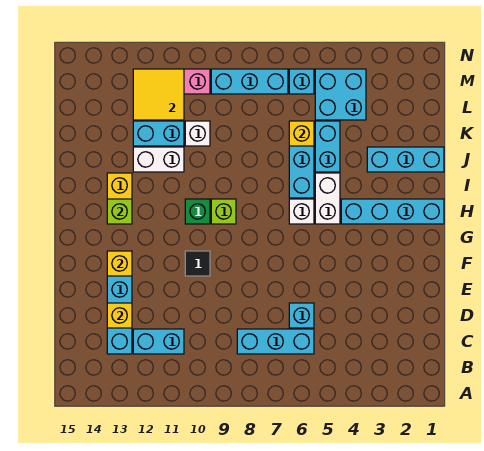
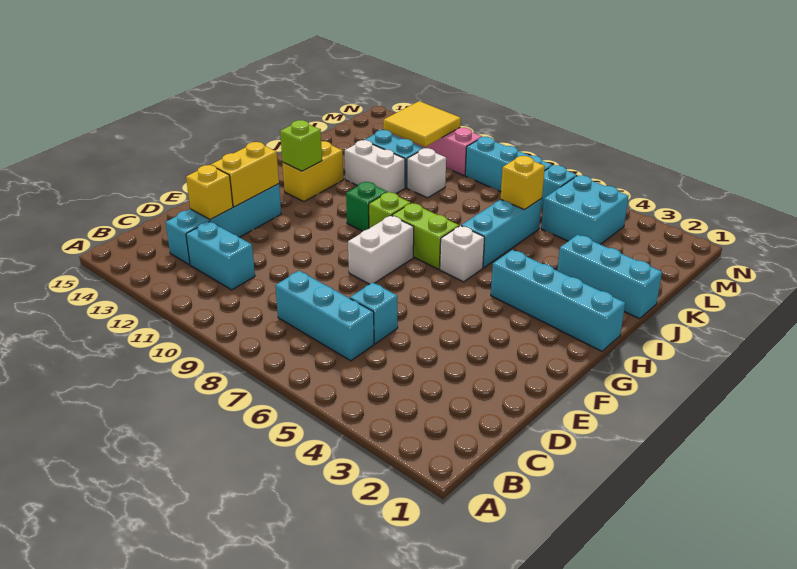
black tile F10 level 1 -> none
yellow brick F13 level 2 -> yellow brick E13:F13 level 2
white brick H5:I5 level 1 -> white brick F8:G8 level 1
none -> lime brick H7:H8 level 1
cyan brick J5:K5 level 1 -> none

